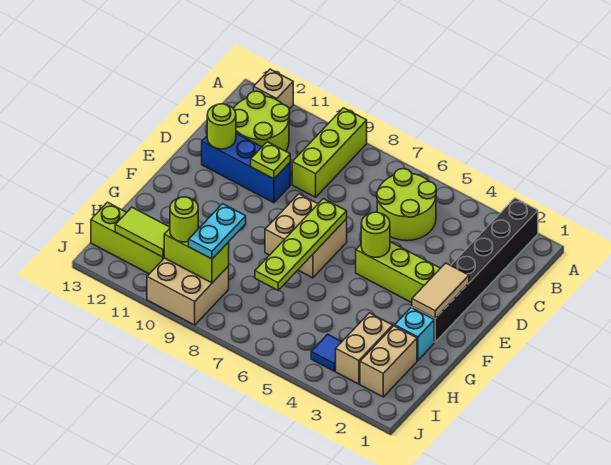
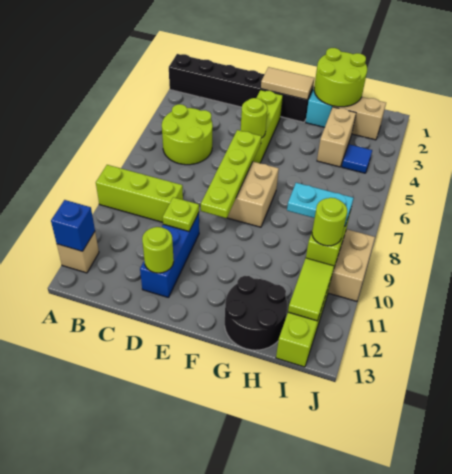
none -> blue brick A12 level 2
lime round brick B11:C12 level 1 -> lime round brick G1:H2 level 2
lime plate E7:H7 level 2 -> lime plate E6:E9 level 2
none -> black round brick G12:H13 level 1
tan brick H3:I3 level 1 -> tan brick H3:H4 level 1

